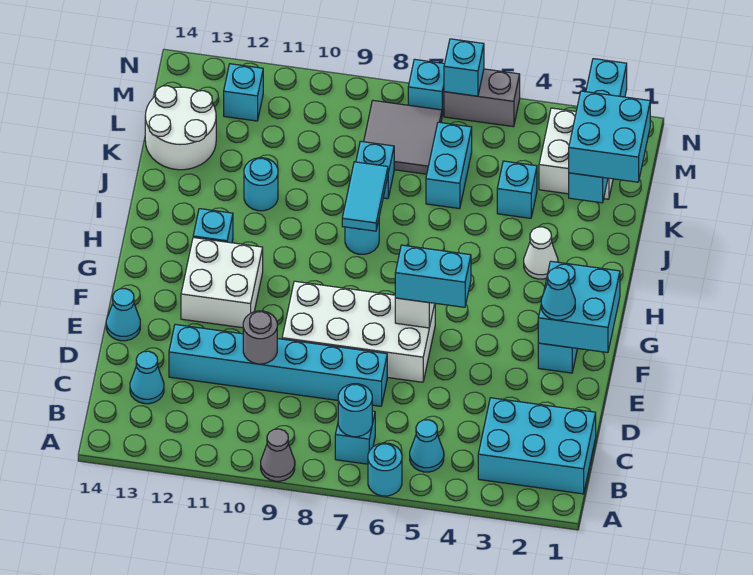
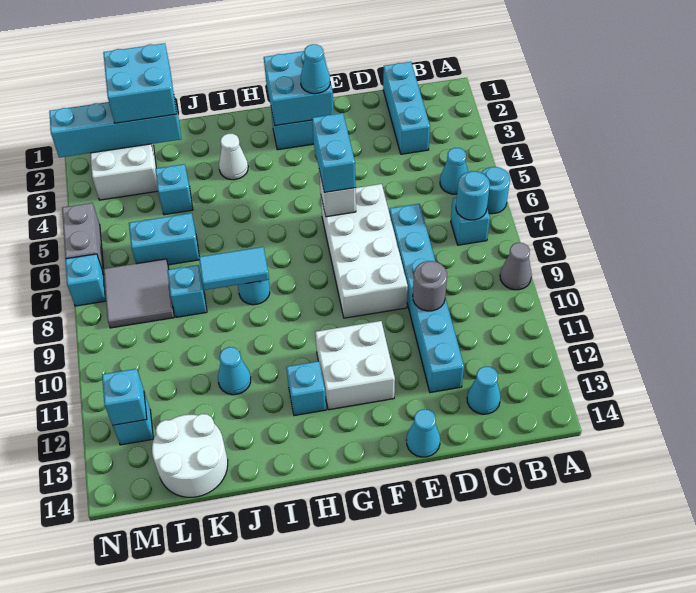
cyan brick B1:C3 level 1 -> cyan brick C1:C3 level 1
cyan round brick J11 level 1 -> cyan cone J11 level 1
cyan brick N6 level 2 -> cyan brick M12 level 2

